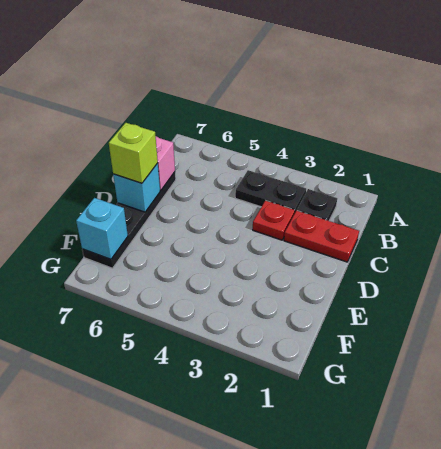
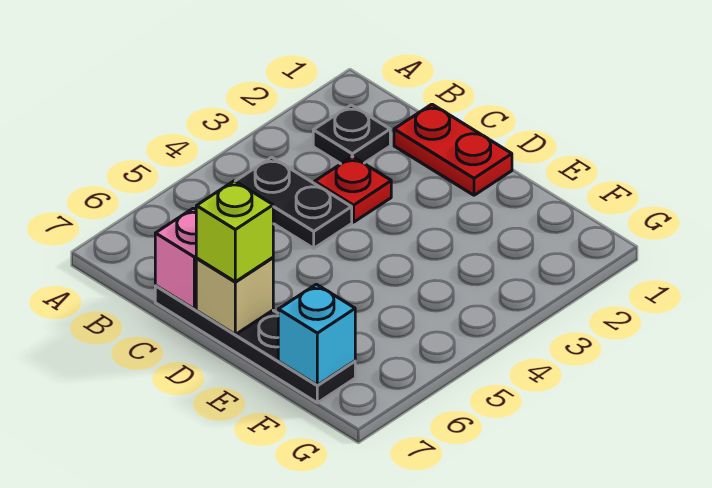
black plate B3:B4 level 1 -> black plate B4:C4 level 1
red plate C1:C2 level 1 -> red plate C1:D1 level 1
cyan brick D7 level 2 -> tan brick D7 level 2

